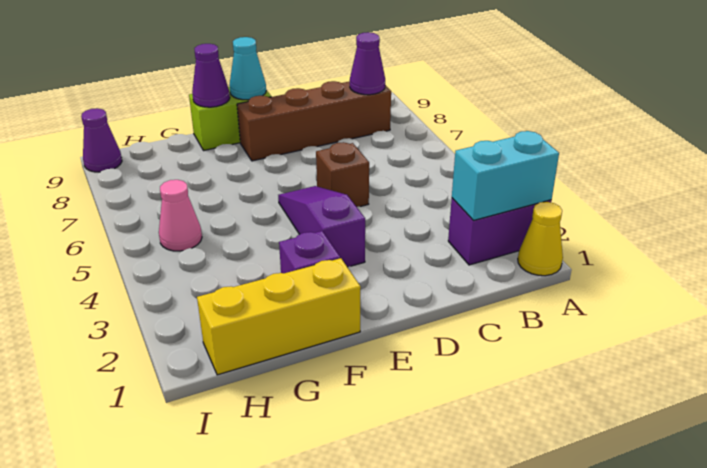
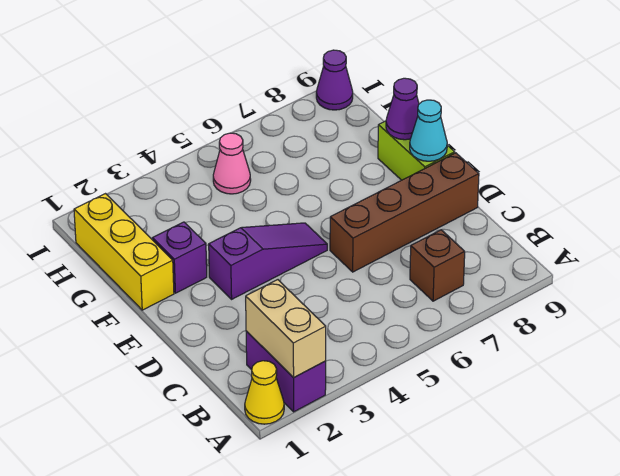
cyan brick A2:B2 level 2 -> tan brick A2:B2 level 2
brown brick B8:E8 level 1 -> brown brick D6:D9 level 1
purple cone B8 level 2 -> none
brown brick D5 level 1 -> brown brick B7 level 1

